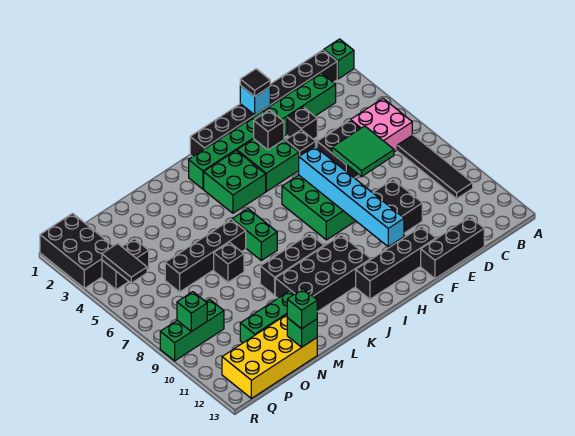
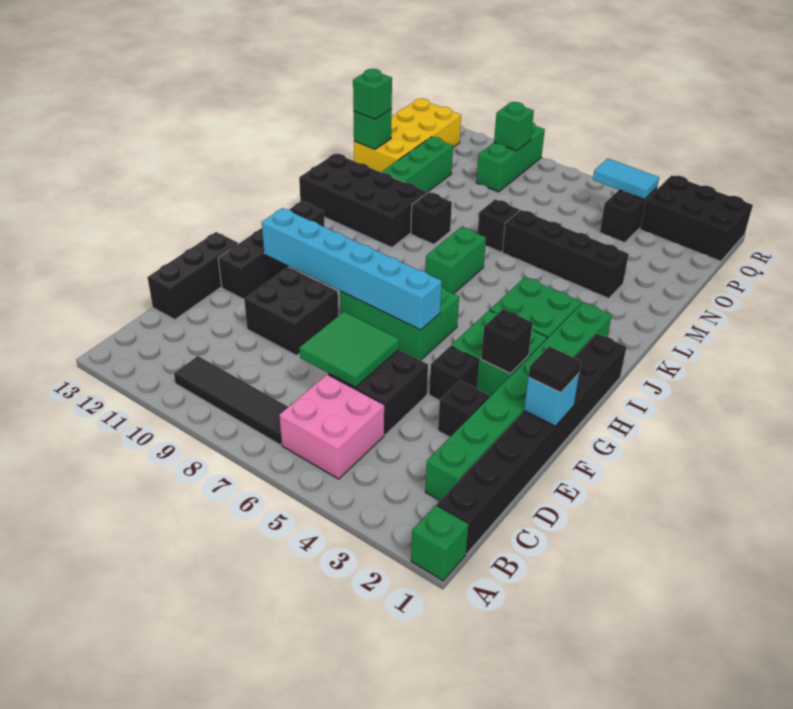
black brick I10:L11 level 1 -> black brick K10:L13 level 1
black brick J9:L9 level 1 -> black brick L9 level 1
green brick K6:K7 level 1 -> green brick J7:K7 level 1
black brick L6:O6 level 1 -> black brick M3:M6 level 1
black tile Q4:Q5 level 2 -> cyan tile Q4:Q5 level 2

